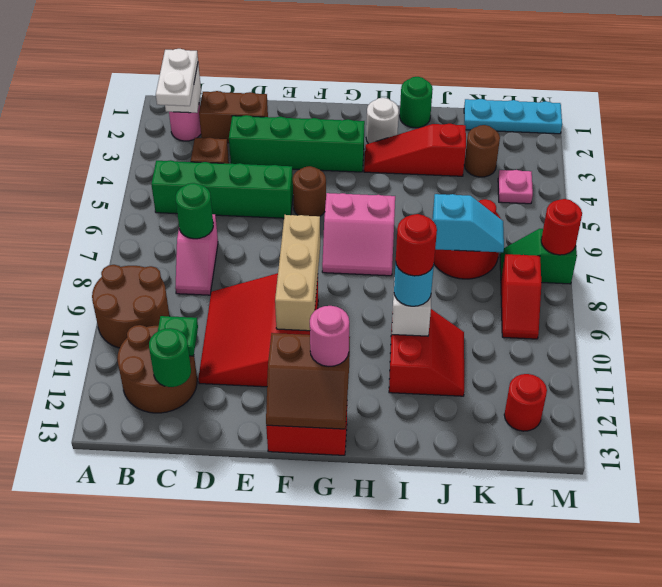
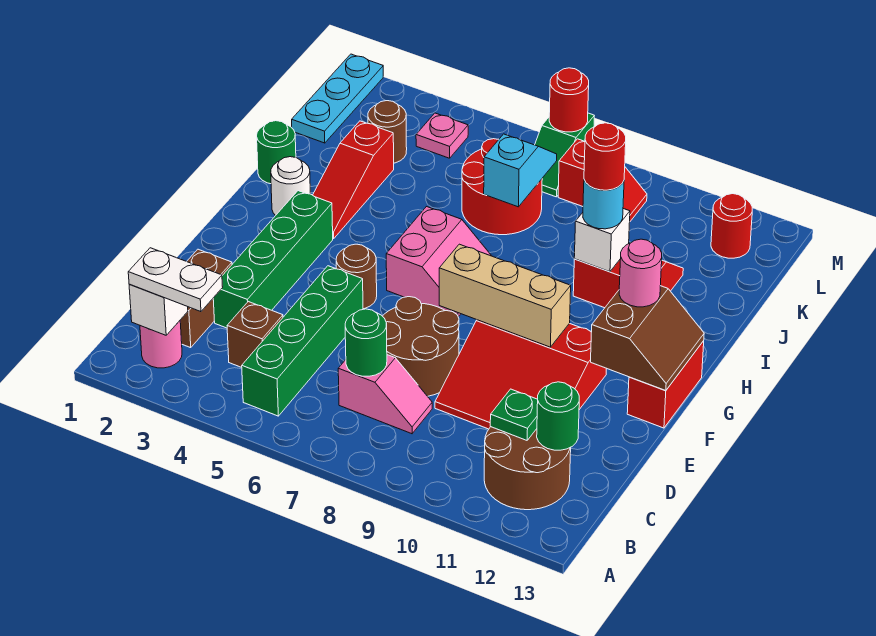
brown round brick A9:B10 level 1 -> brown round brick D7:E8 level 1

